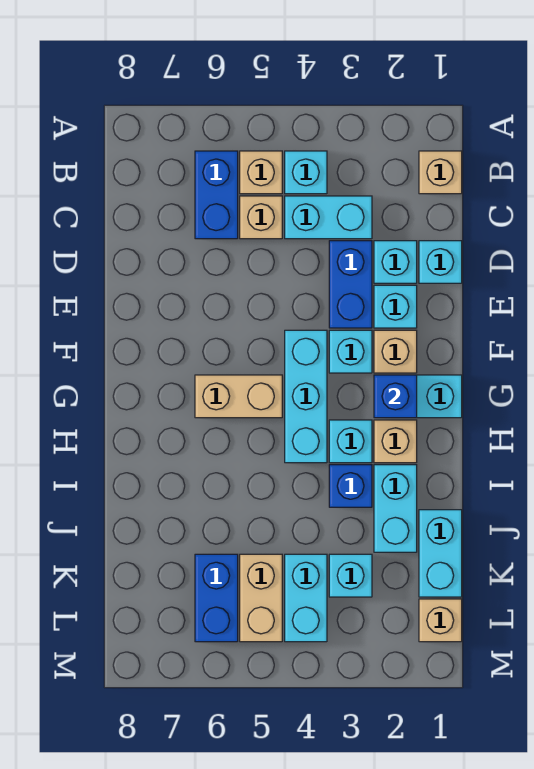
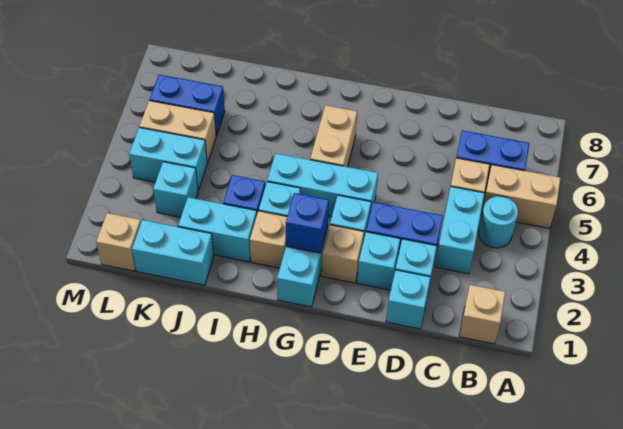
cyan brick B4 level 1 -> cyan round brick B4 level 1
tan brick B5 level 1 -> tan brick A5:B5 level 1

